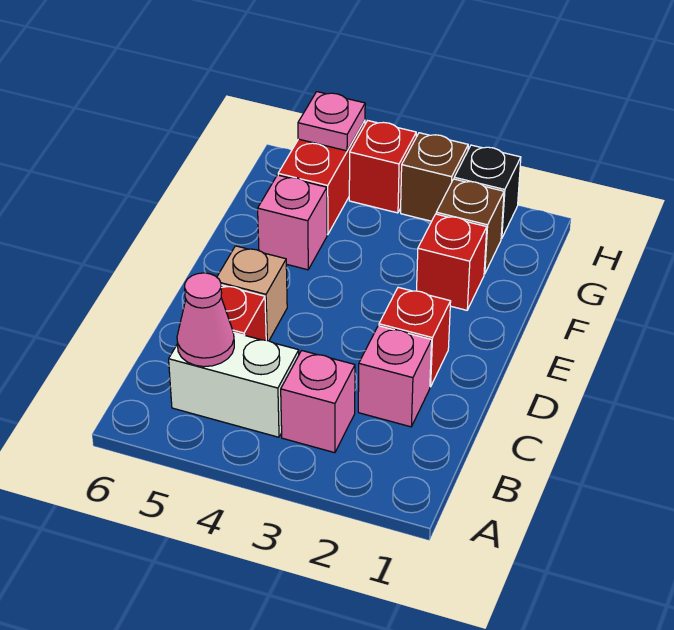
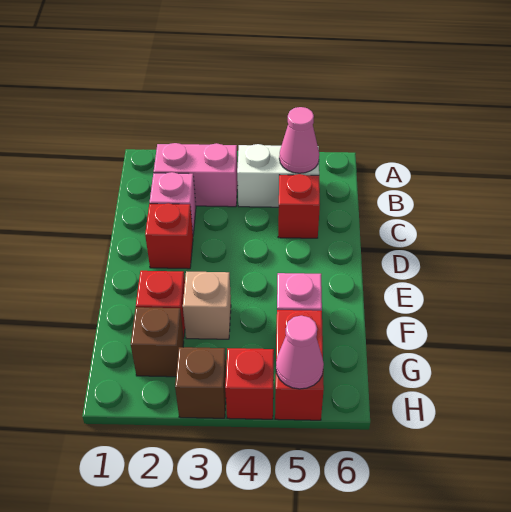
pink brick B3 level 1 -> pink brick B2:B3 level 1
tan brick D5 level 1 -> tan brick F3 level 1
black brick H2 level 1 -> none
pink plate H5 level 2 -> pink cone H5 level 2

